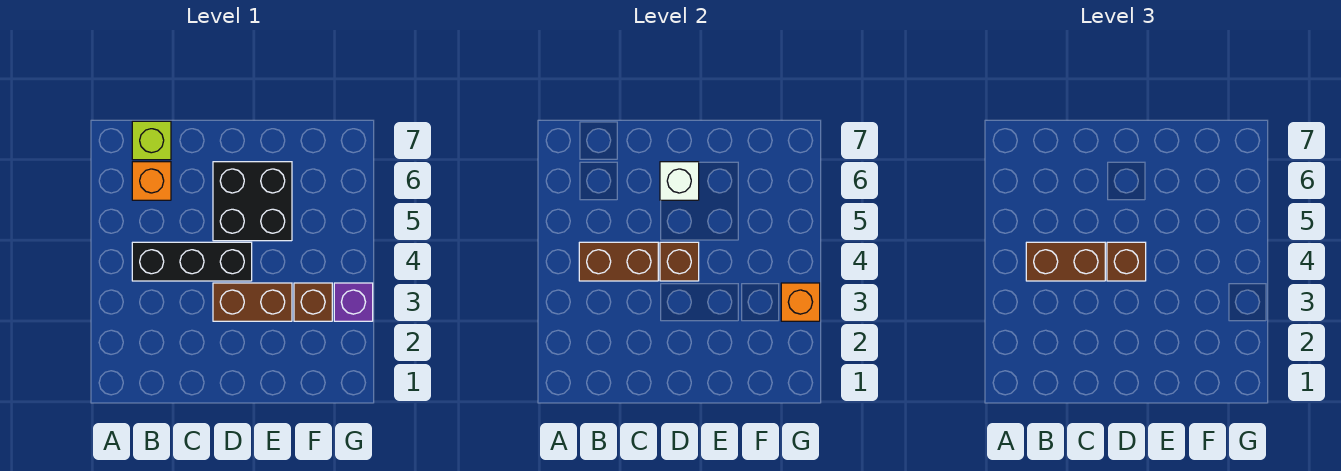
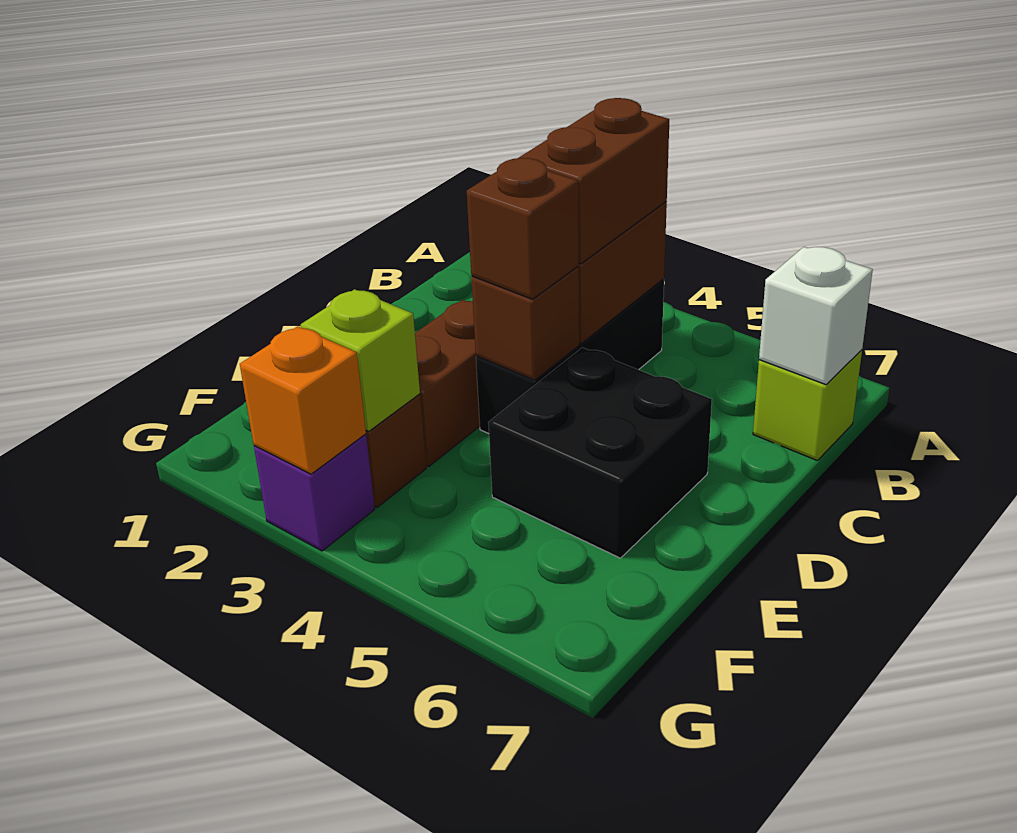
orange brick B6 level 1 -> none
white brick D6 level 2 -> white brick B7 level 2
none -> lime brick F3 level 2

